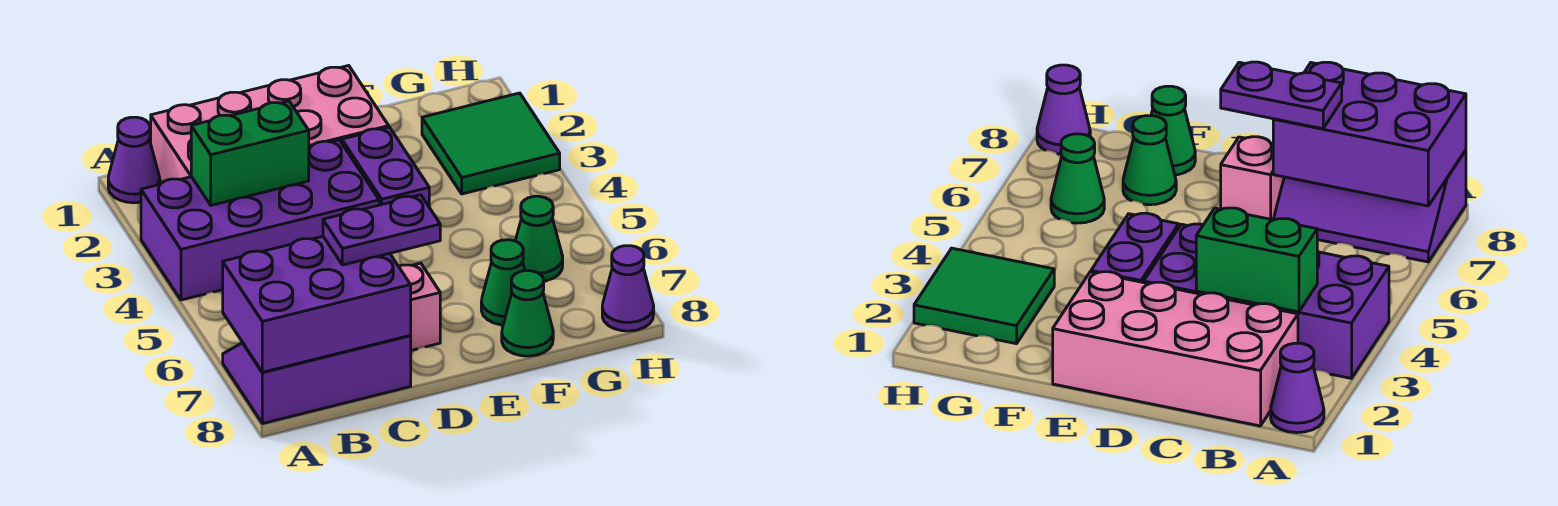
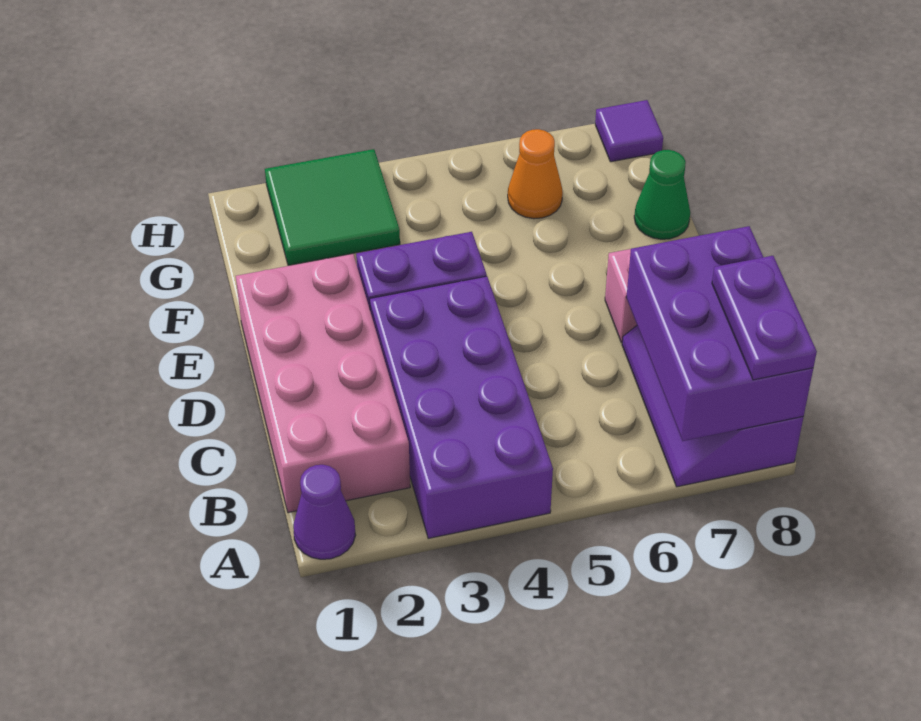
green brick B3:C3 level 2 -> none
purple plate C7:D7 level 3 -> purple plate A8:B8 level 3
green cone F7 level 1 -> none
green cone G6 level 1 -> orange cone G6 level 1
purple cone H8 level 1 -> purple tile H8 level 1

